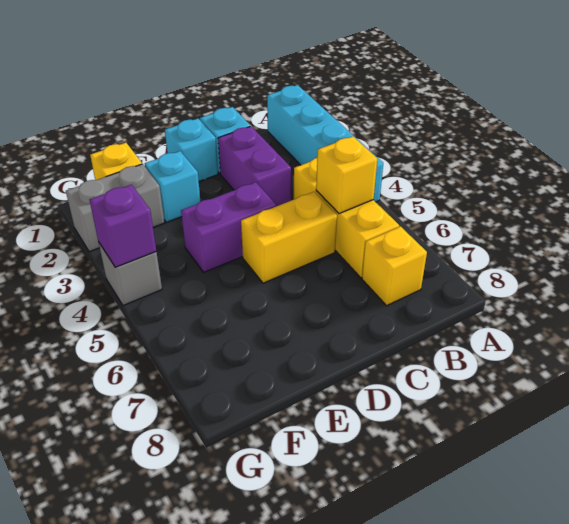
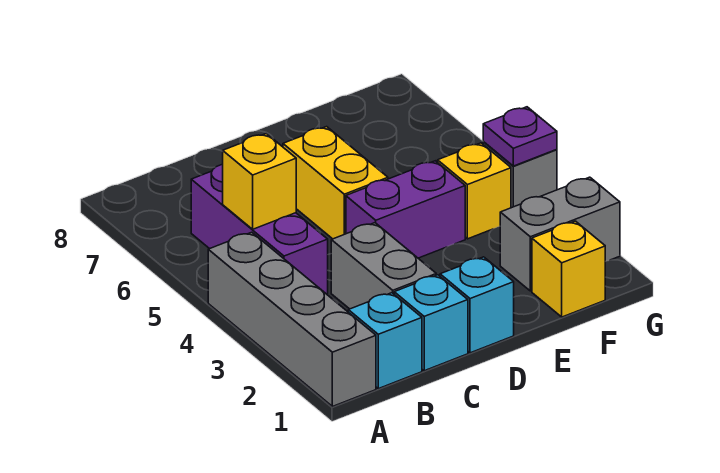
cyan brick A1:A4 level 1 -> grey brick A1:A4 level 1
yellow brick B4:B6 level 1 -> purple brick B4:B6 level 1
yellow brick B7 level 1 -> yellow brick F4 level 1
purple brick C2:C3 level 1 -> grey brick C2:C3 level 1
yellow brick C5:D5 level 1 -> yellow brick D5:D6 level 1
cyan brick E2 level 1 -> cyan brick B1 level 1
purple brick G4 level 2 -> purple plate G4 level 2

